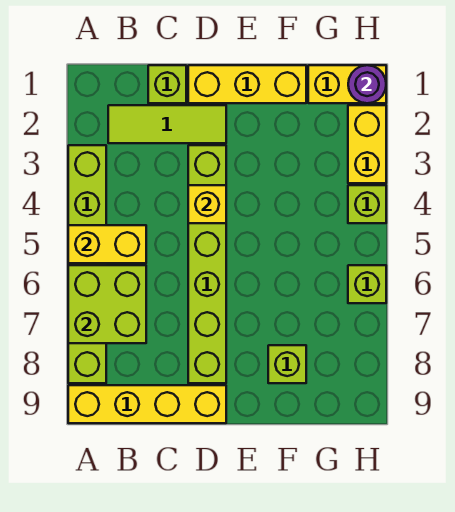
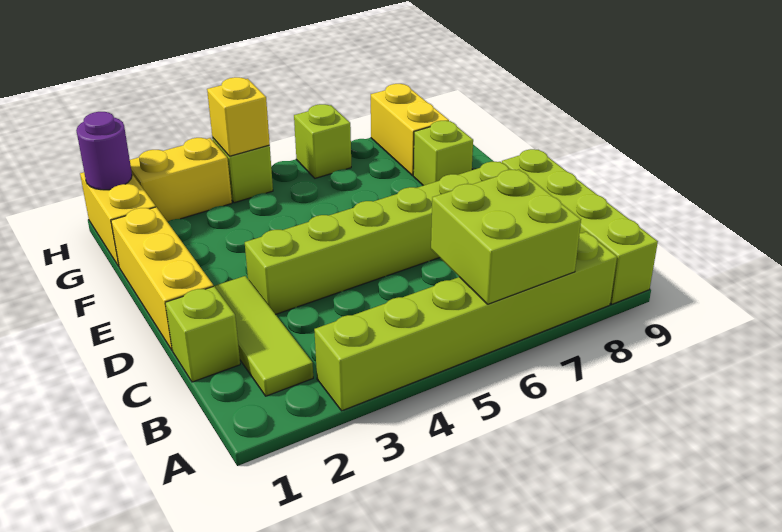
yellow brick A5:B5 level 2 -> yellow brick G8:H8 level 1
yellow brick A9:D9 level 1 -> lime brick A9:D9 level 1
yellow brick D4 level 2 -> yellow brick H4 level 2

